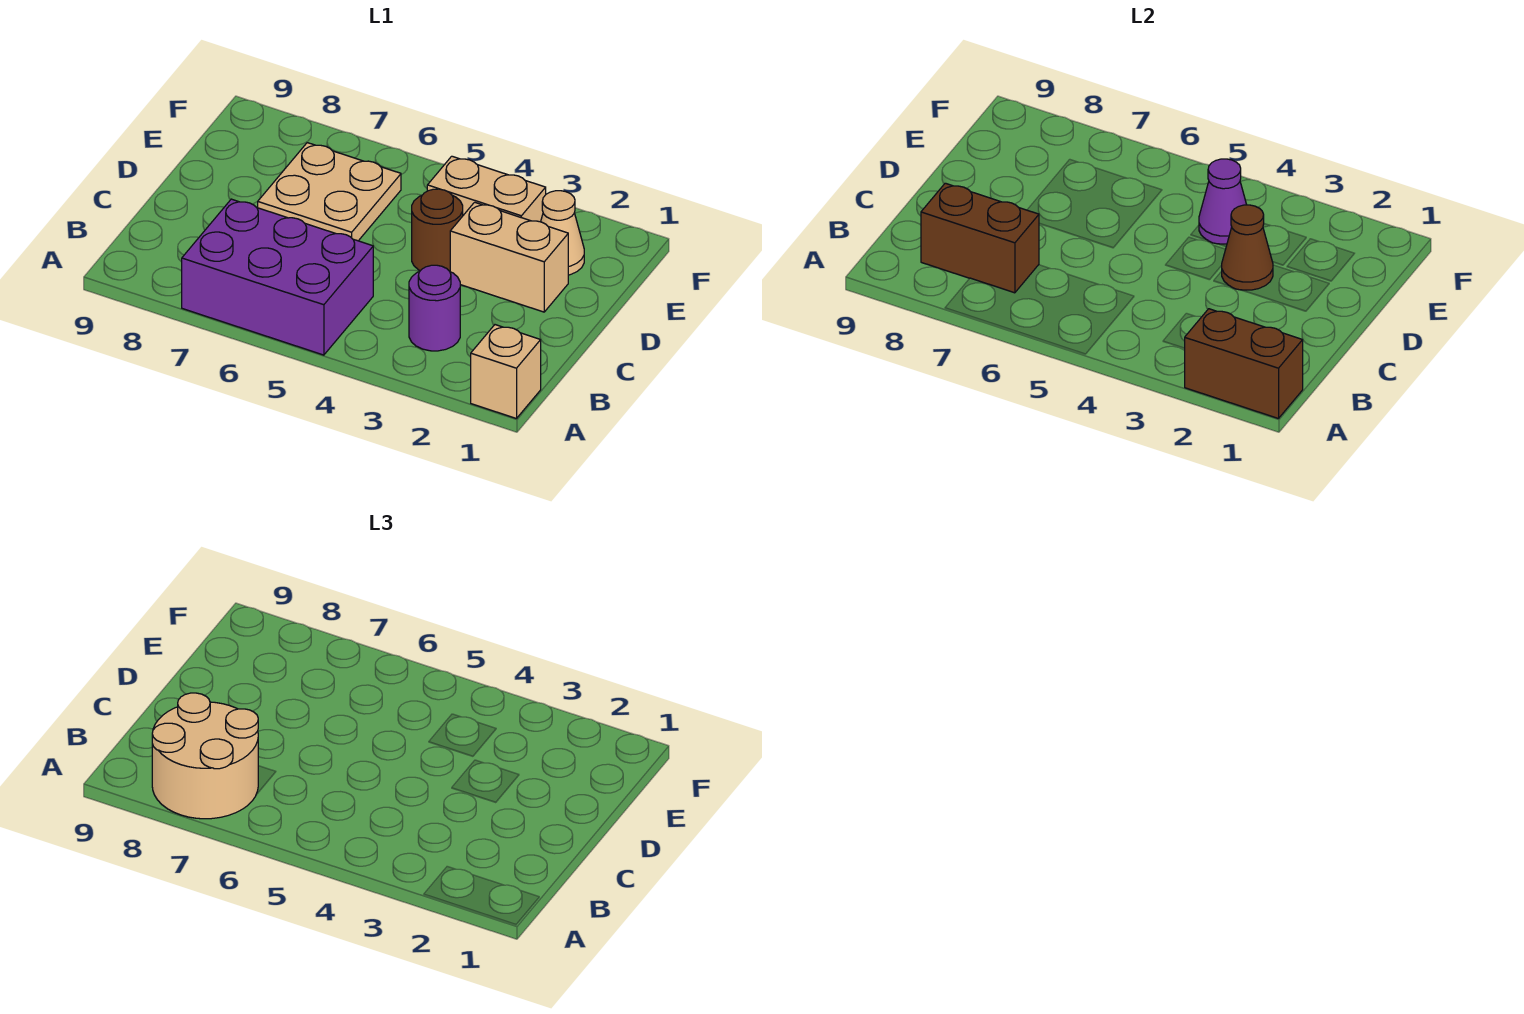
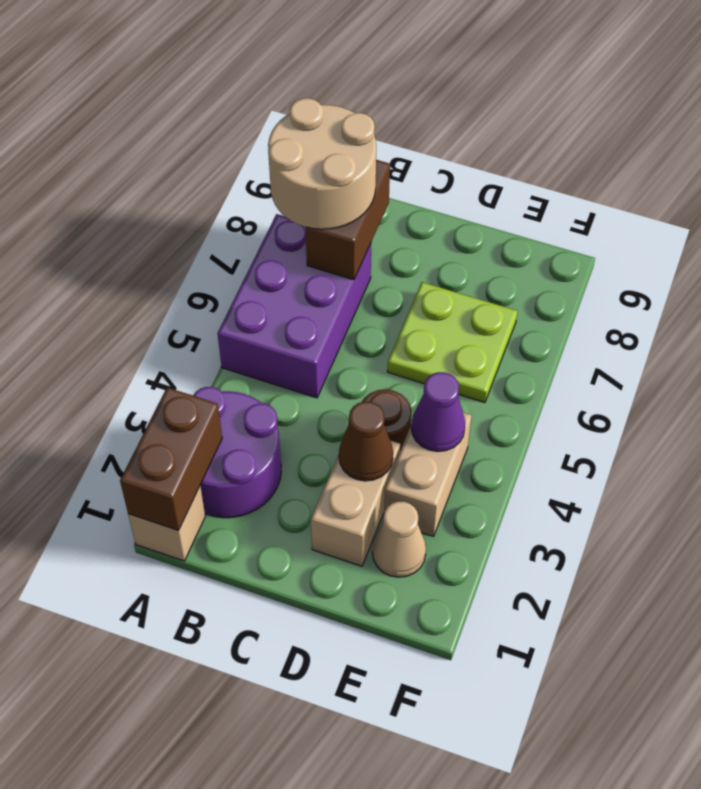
purple round brick B3 level 1 -> purple round brick A2:B3 level 1
tan plate D6:E7 level 1 -> lime plate D6:E7 level 1

